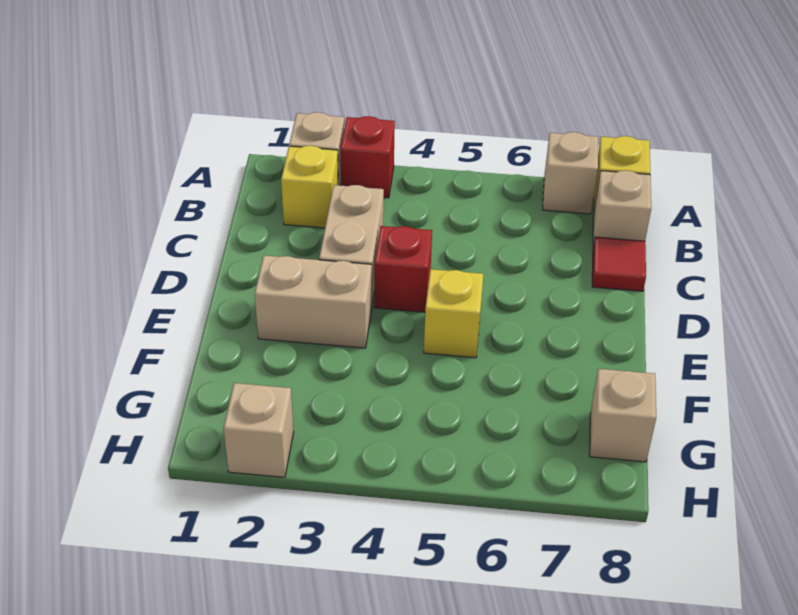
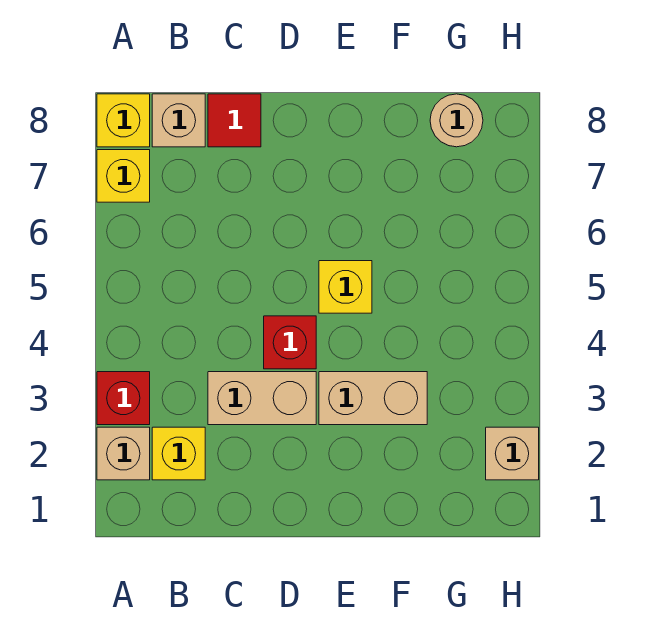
tan brick A7 level 1 -> yellow brick A7 level 1
tan brick E2:E3 level 1 -> tan brick E3:F3 level 1
tan brick G8 level 1 -> tan round brick G8 level 1

